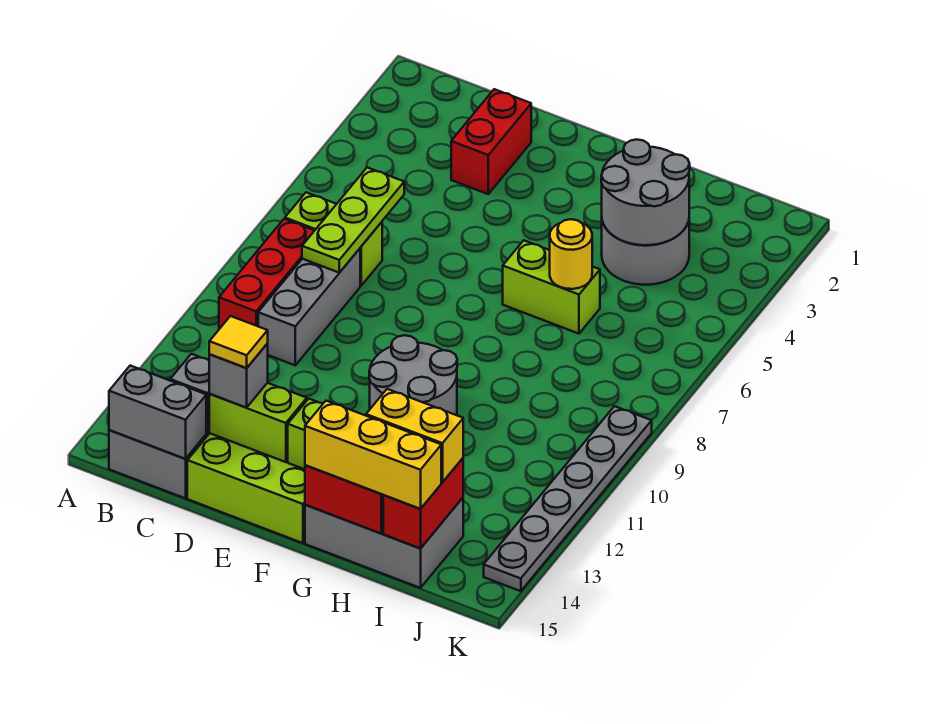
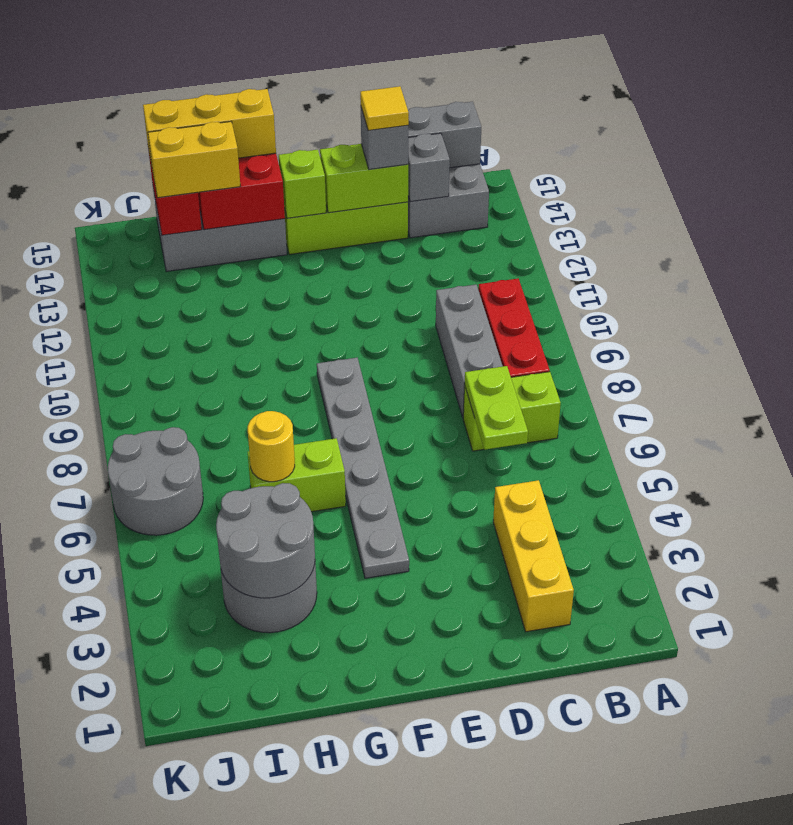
none -> yellow brick C2:C4 level 1
lime plate C6:C8 level 2 -> lime plate C6:C7 level 2
red brick D2:D3 level 1 -> none
grey round brick F10:G11 level 1 -> grey round brick J6:K7 level 1
grey plate K9:K14 level 1 -> grey plate F4:F9 level 1

